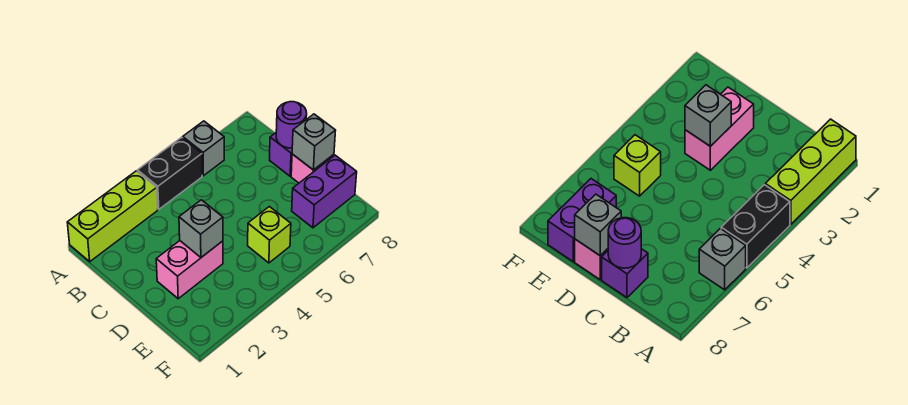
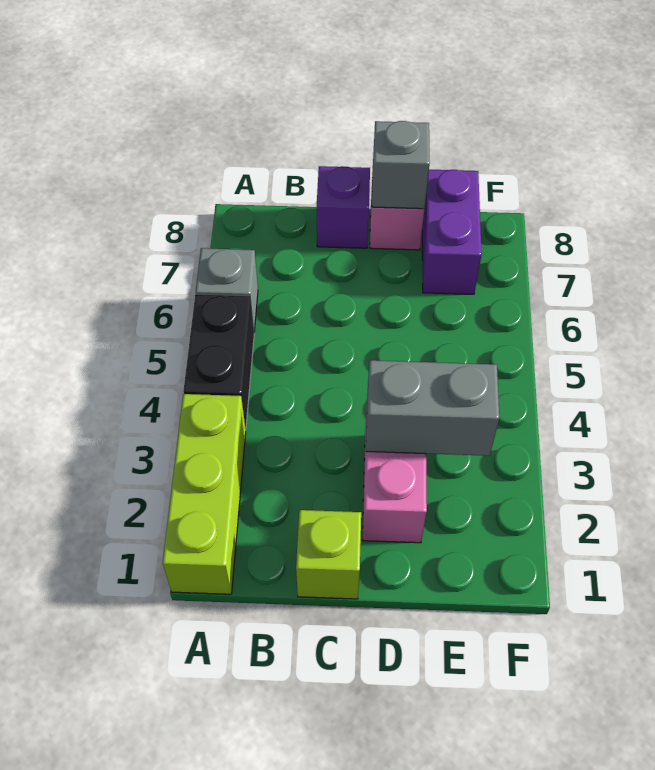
purple round brick C8 level 2 -> none
grey brick D3 level 2 -> grey brick D3:E3 level 2
lime brick E5 level 1 -> lime brick C1 level 1

